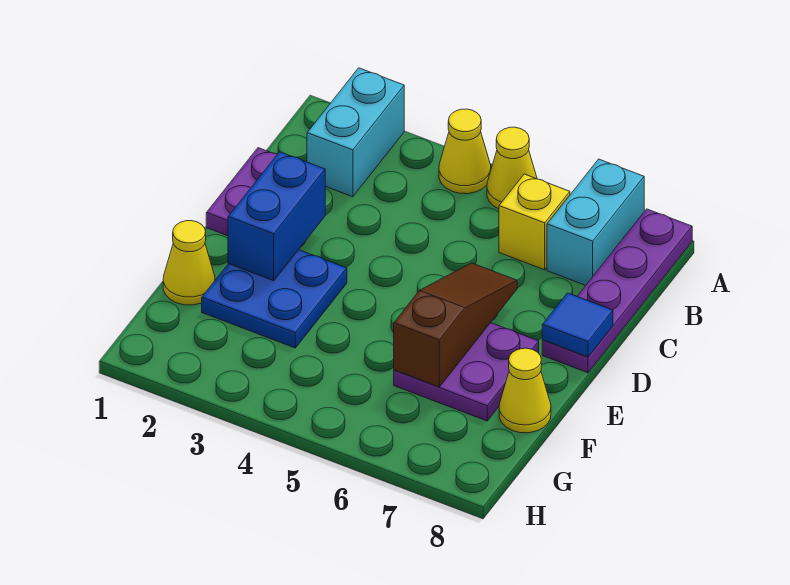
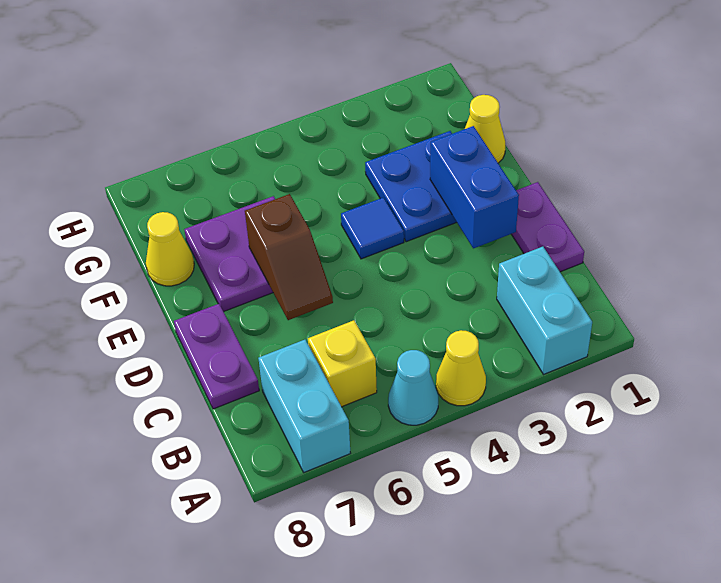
yellow cone A5 level 1 -> cyan cone A5 level 1
purple plate A8:D8 level 1 -> purple plate C8:D8 level 1
brown slope D6:F6 level 2 top F -> brown slope D6:E6 level 2 top E
blue tile D8 level 2 -> blue tile E4 level 1

